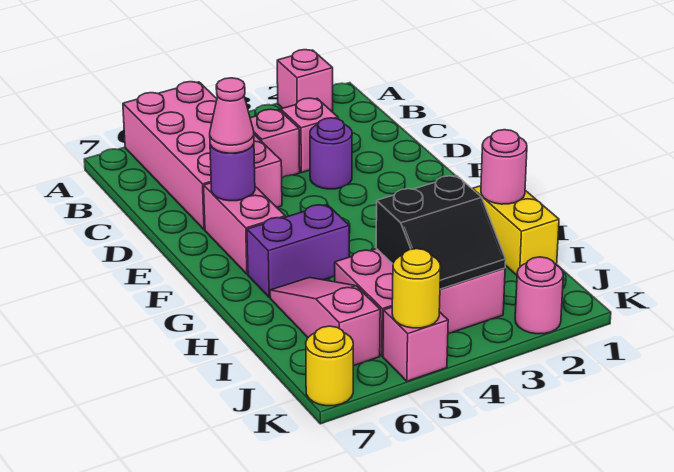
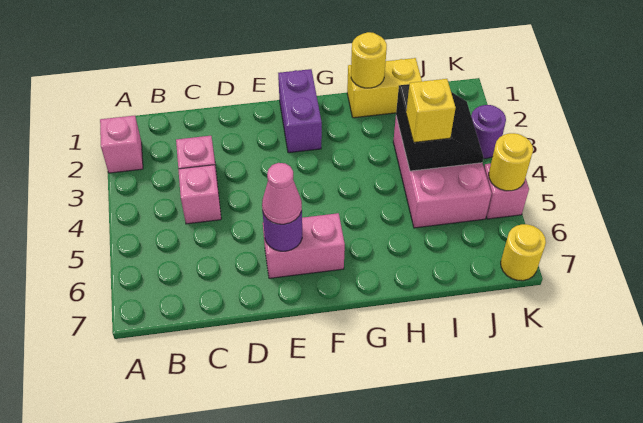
pink brick A5:D6 level 1 -> none
purple round brick D3 level 1 -> purple round brick K3 level 1
purple brick G5:G6 level 1 -> purple brick F1:F2 level 1
pink round brick H1 level 2 -> yellow round brick H1 level 2
pink slope H6:J6 level 1 top J -> none
none -> yellow brick I4 level 3
pink round brick K2 level 1 -> none

